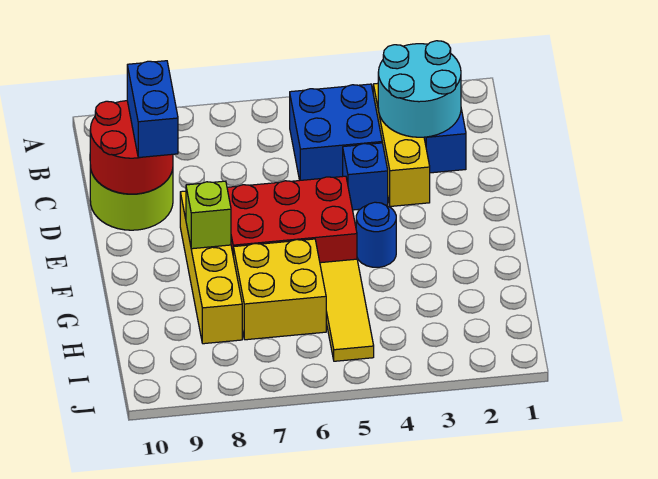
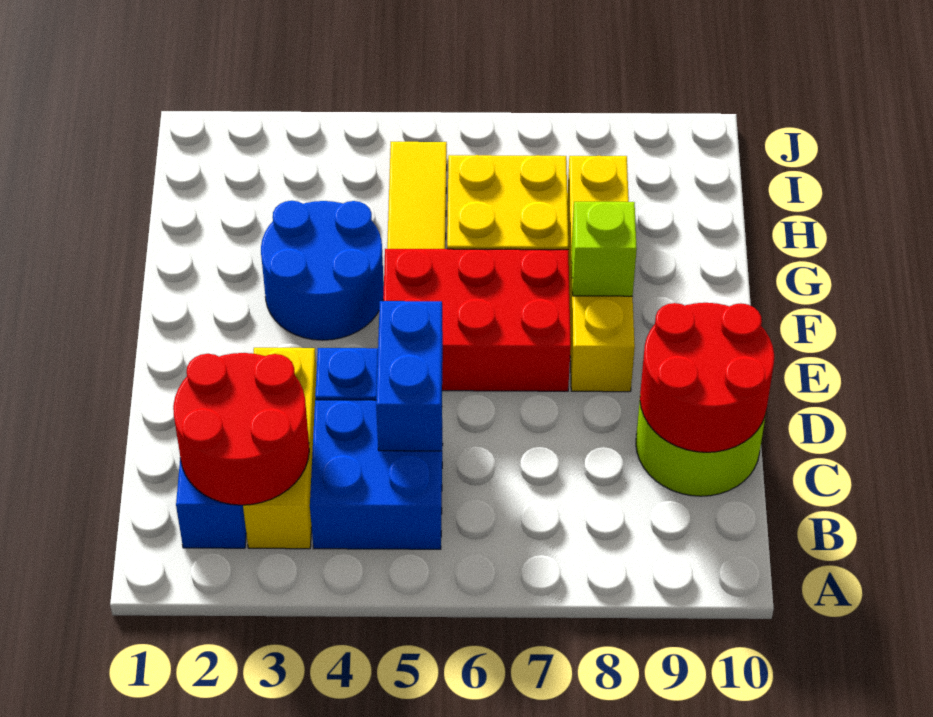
cyan round brick B2:C3 level 2 -> red round brick B2:C3 level 2
blue brick C9:D9 level 3 -> blue brick C5:D5 level 2
blue round brick F4 level 1 -> blue round brick F3:G4 level 1

